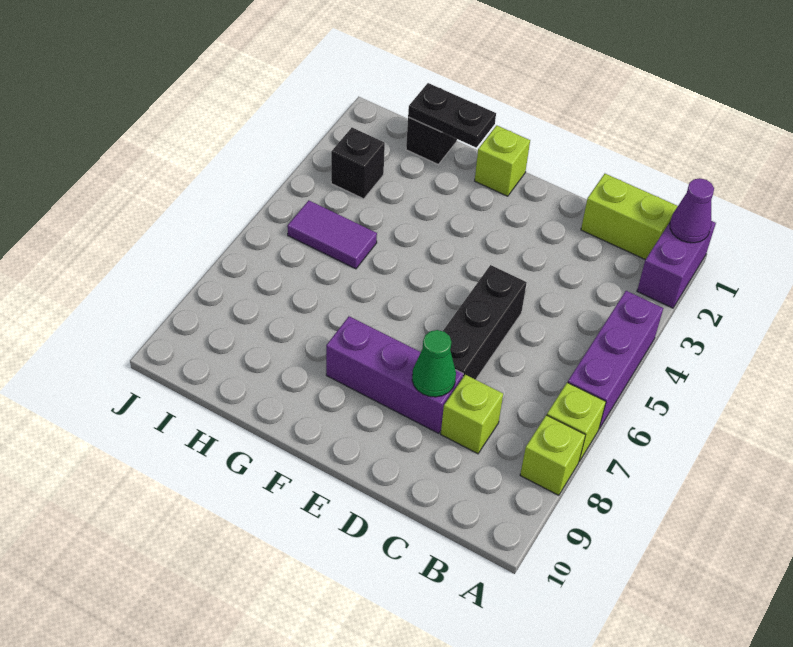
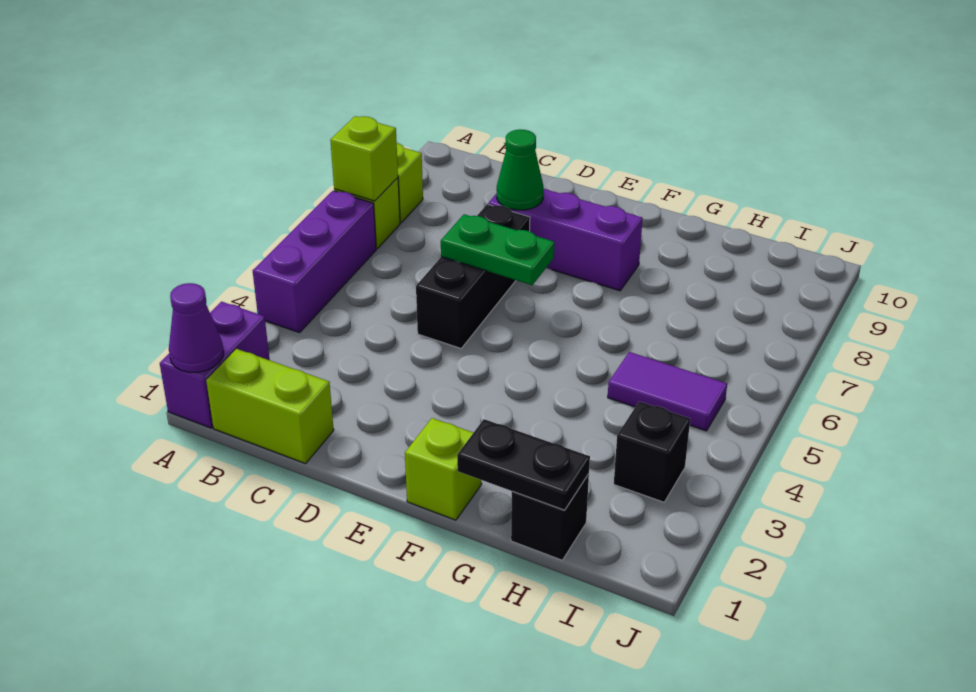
lime brick C8 level 1 -> lime brick A7 level 2
none -> green plate D6:E6 level 2

